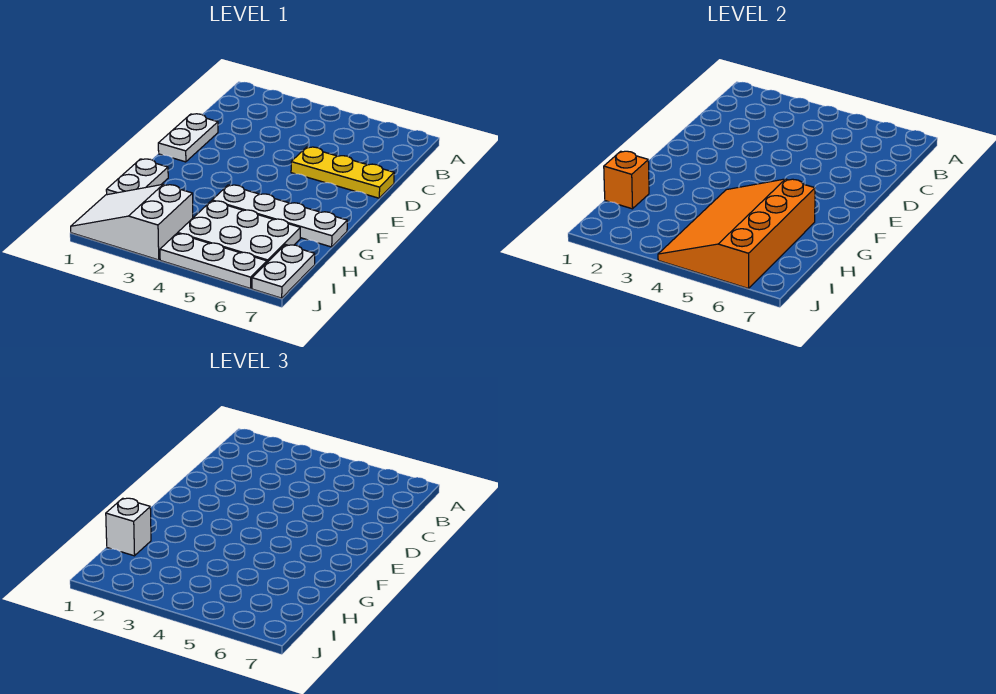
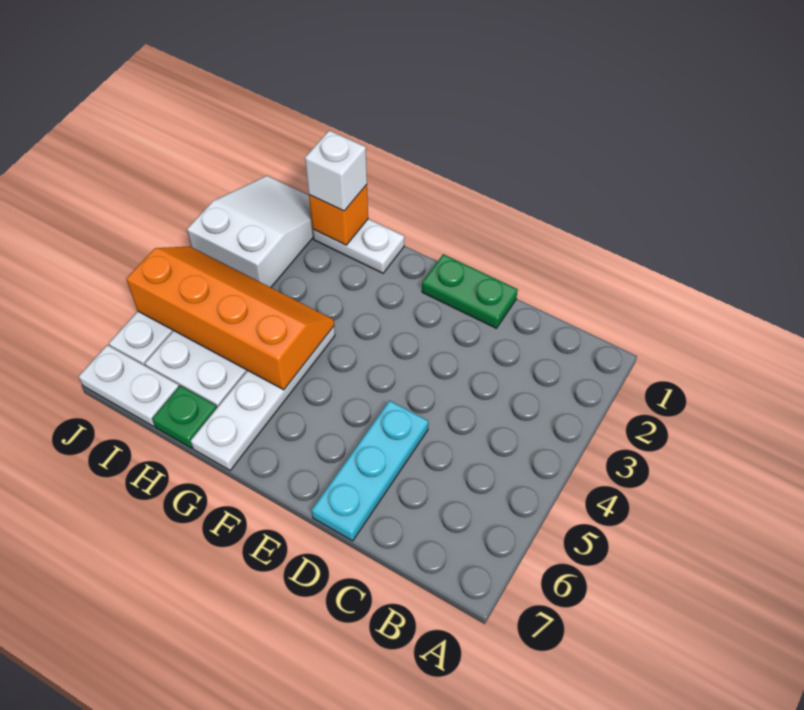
white plate D1:E1 level 1 -> green plate D1:E1 level 1
yellow plate D5:D7 level 1 -> cyan plate D5:D7 level 1
orange slope G4:J6 level 2 top 6 -> orange slope G4:J5 level 2 top 5
none -> green plate H7 level 1

